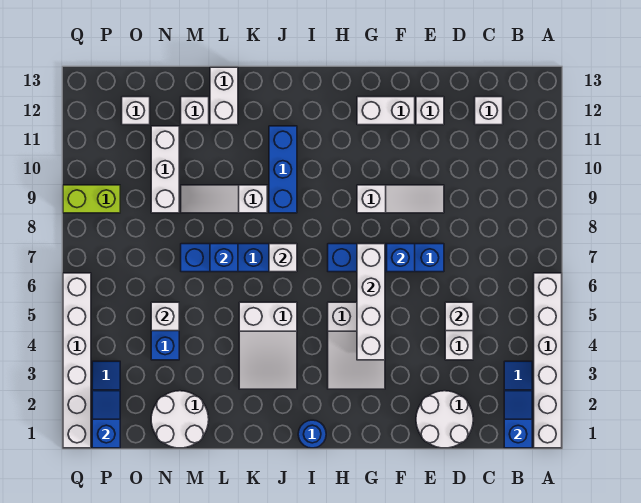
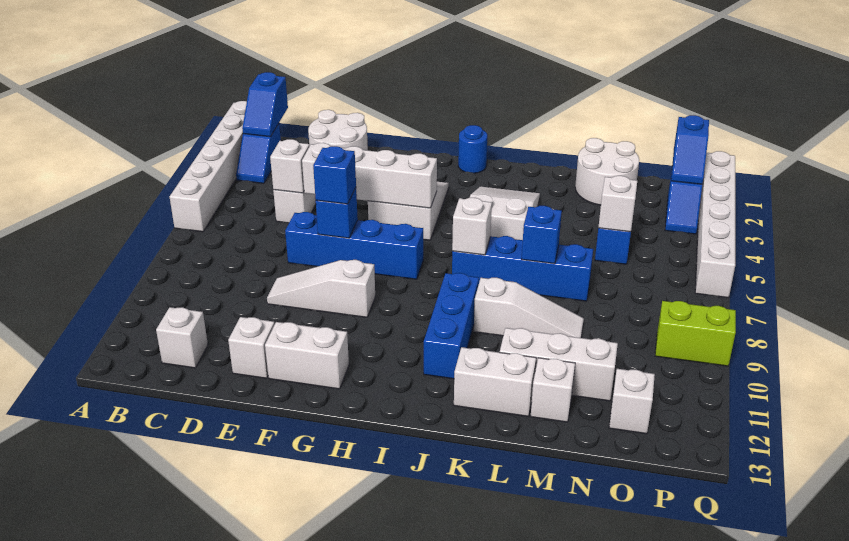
none -> blue brick F7 level 3
white brick G4:G7 level 2 -> white brick E5:H5 level 2
white brick L12:L13 level 1 -> white brick K12:L12 level 1
white brick N9:N11 level 1 -> white brick L11:N11 level 1

